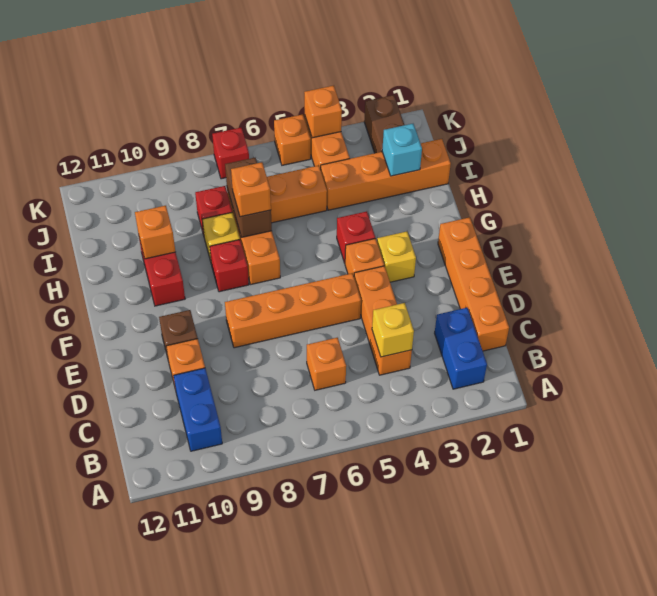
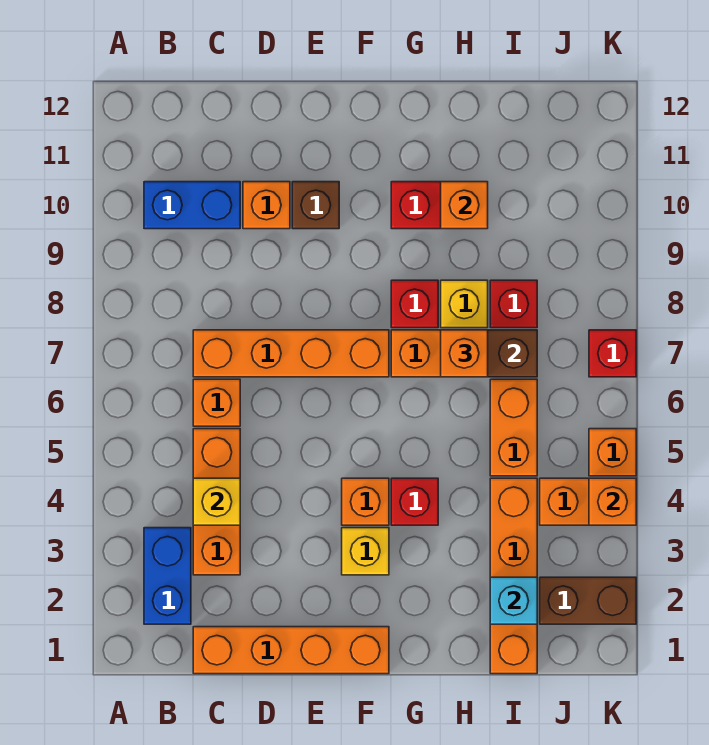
blue brick B2:C2 level 1 -> blue brick B2:B3 level 1
orange brick C4:E4 level 1 -> orange brick C3:C5 level 1
orange brick E5:E8 level 1 -> orange brick C7:F7 level 1

